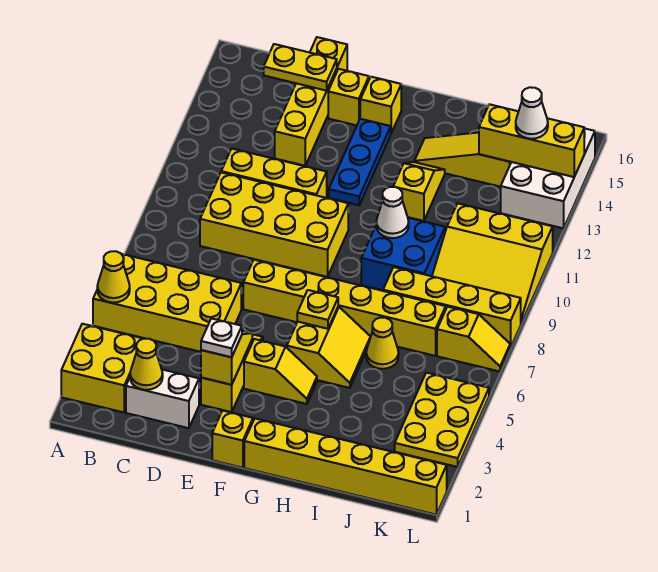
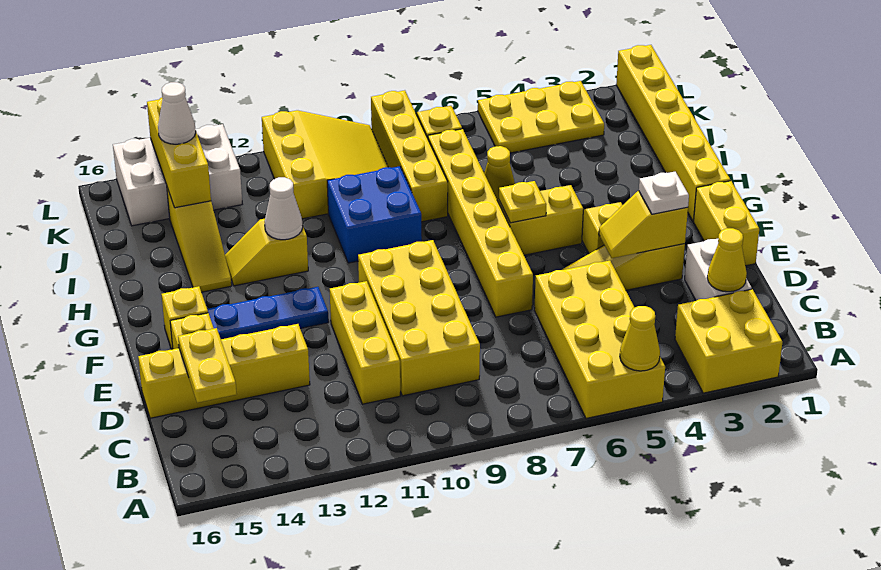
yellow brick F1 level 1 -> yellow brick E1:F1 level 1
white cone H10 level 2 -> white cone H12 level 2

